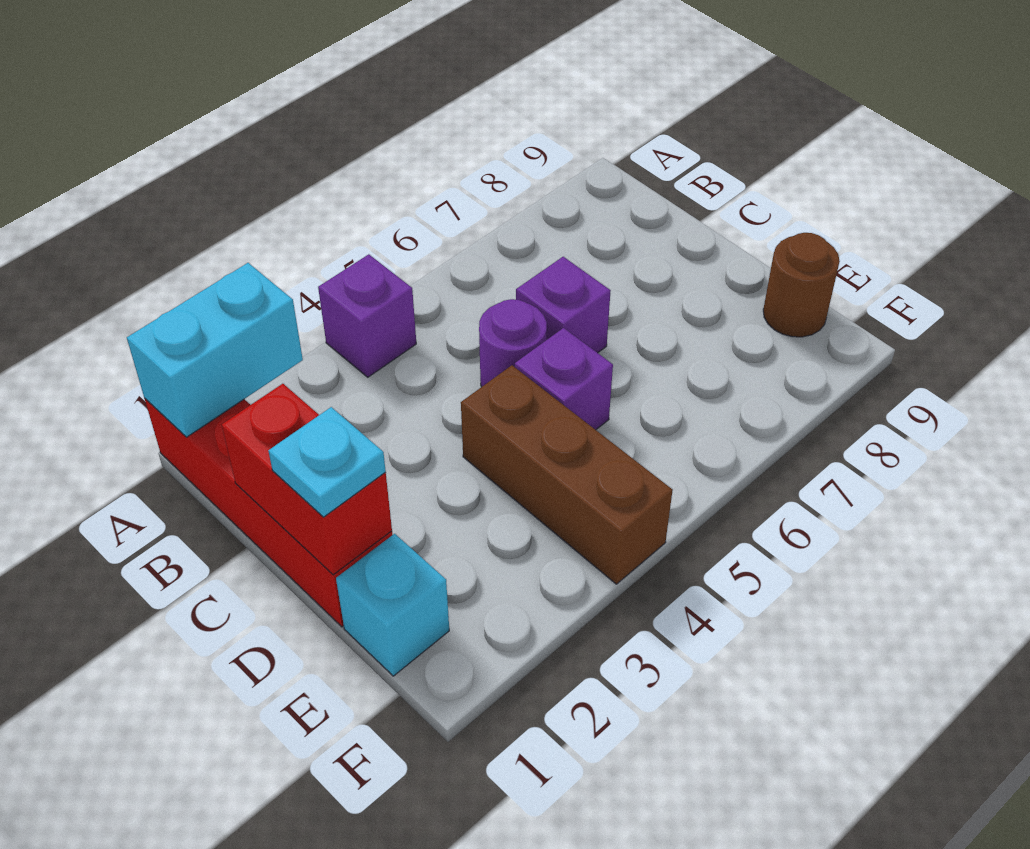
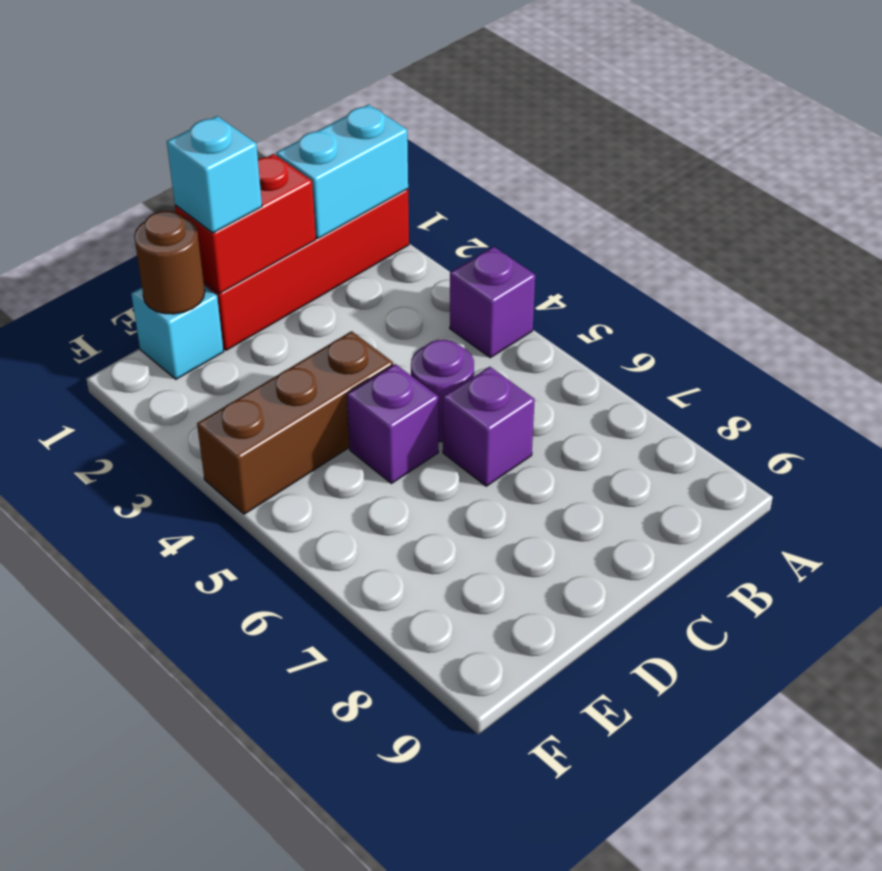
cyan brick A1:A2 level 2 -> cyan brick A1:B1 level 2
cyan plate D1 level 3 -> cyan brick D1 level 3
brown round brick E9 level 1 -> brown round brick E1 level 2

